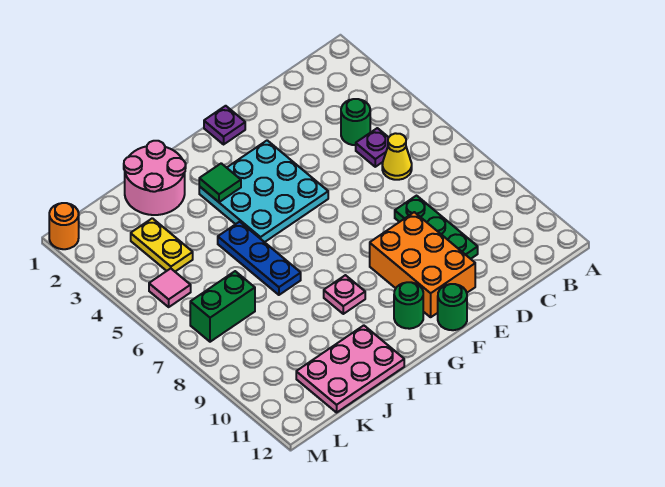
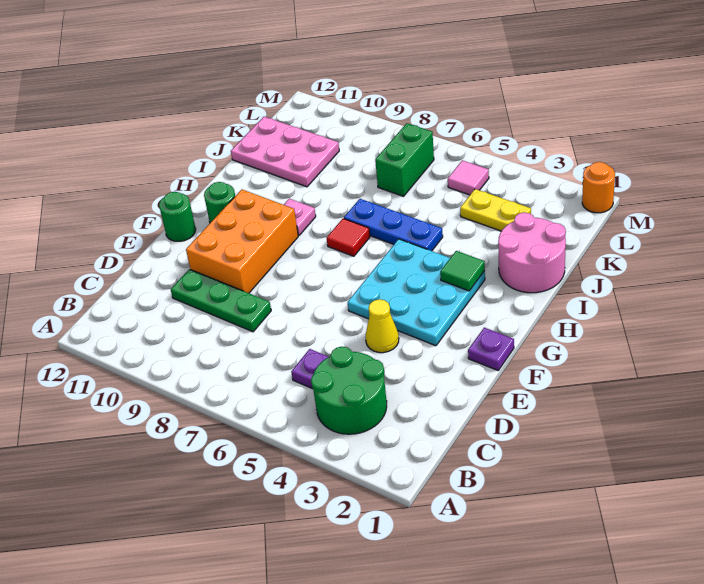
green round brick C4 level 1 -> green round brick B3:C4 level 1
yellow cone C6 level 1 -> yellow cone E4 level 1
orange brick E9:F11 level 1 -> orange brick E9:G10 level 1
none -> red tile H7 level 1
pink plate I11:K12 level 1 -> pink plate J10:K12 level 1

